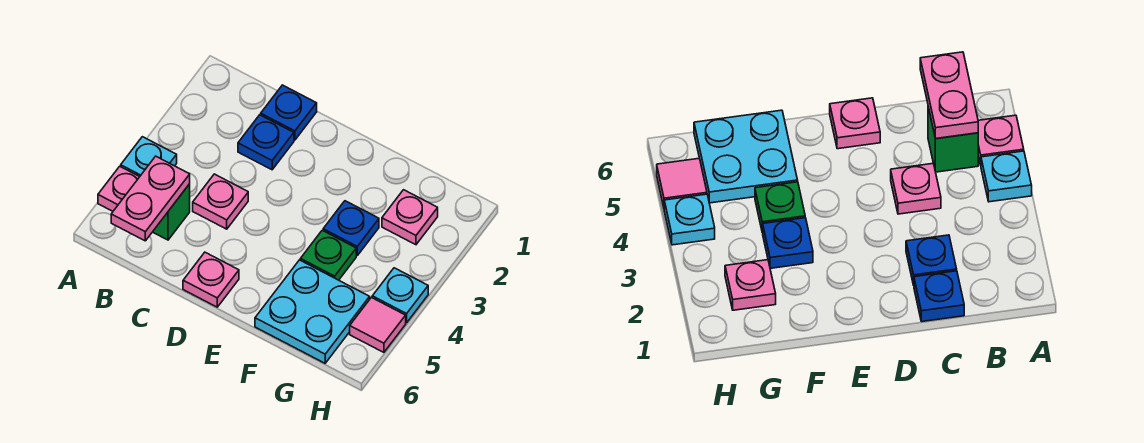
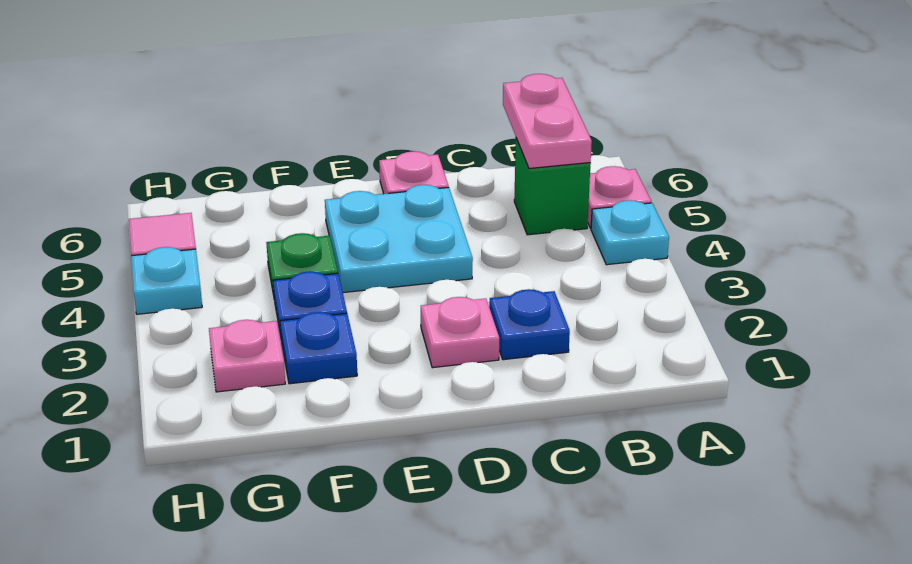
blue plate C1 level 1 -> blue plate F2 level 1
pink plate C4 level 1 -> pink plate D2 level 1
cyan plate F5:G6 level 1 -> cyan plate D4:E5 level 1

